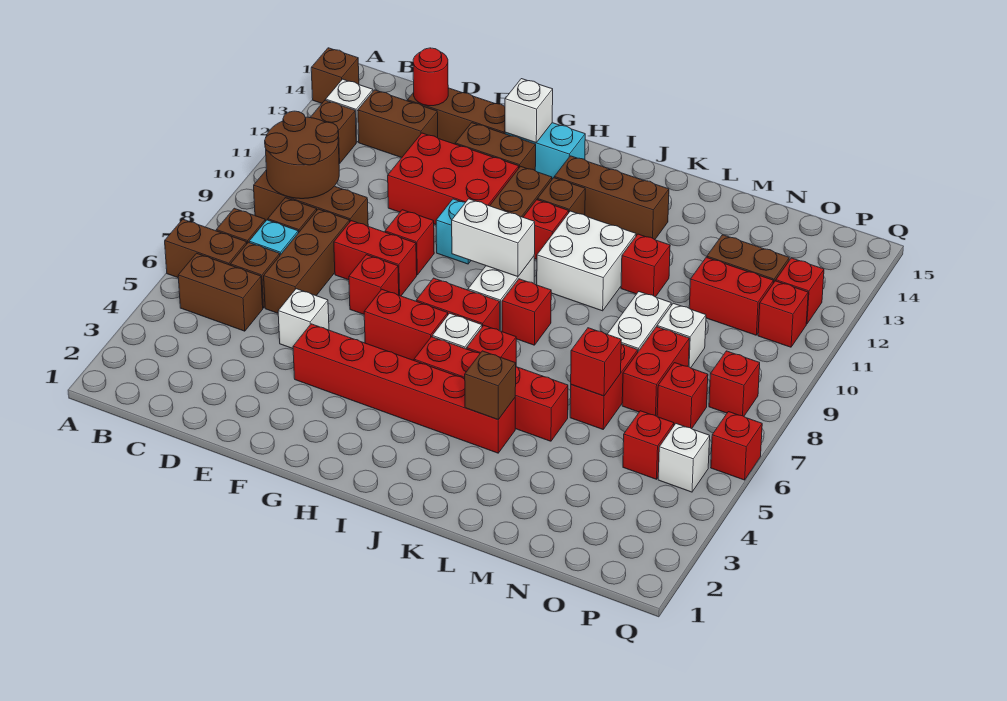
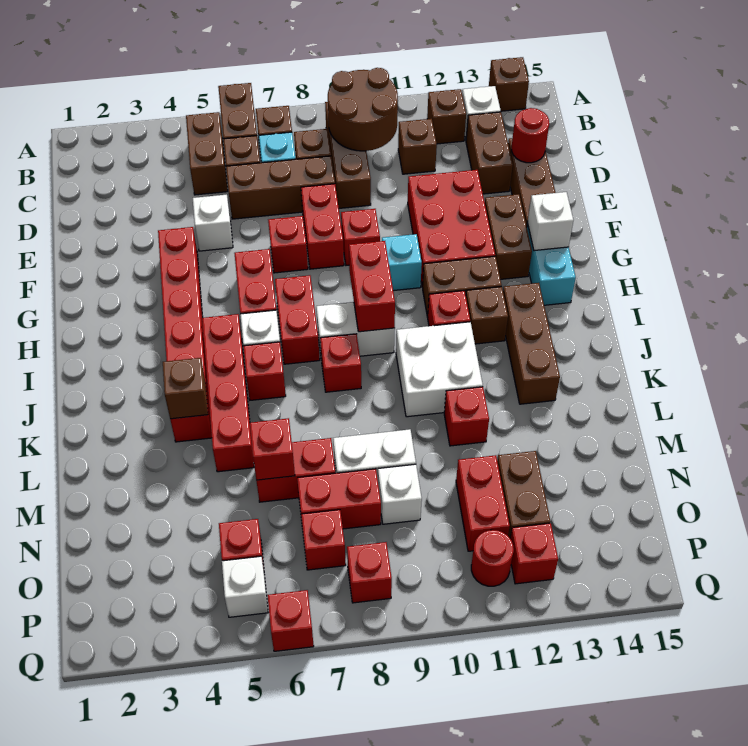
none -> brown brick C11 level 1
white brick H9:I9 level 2 -> red brick H9:I9 level 2
red brick P11 level 1 -> red round brick P11 level 1

